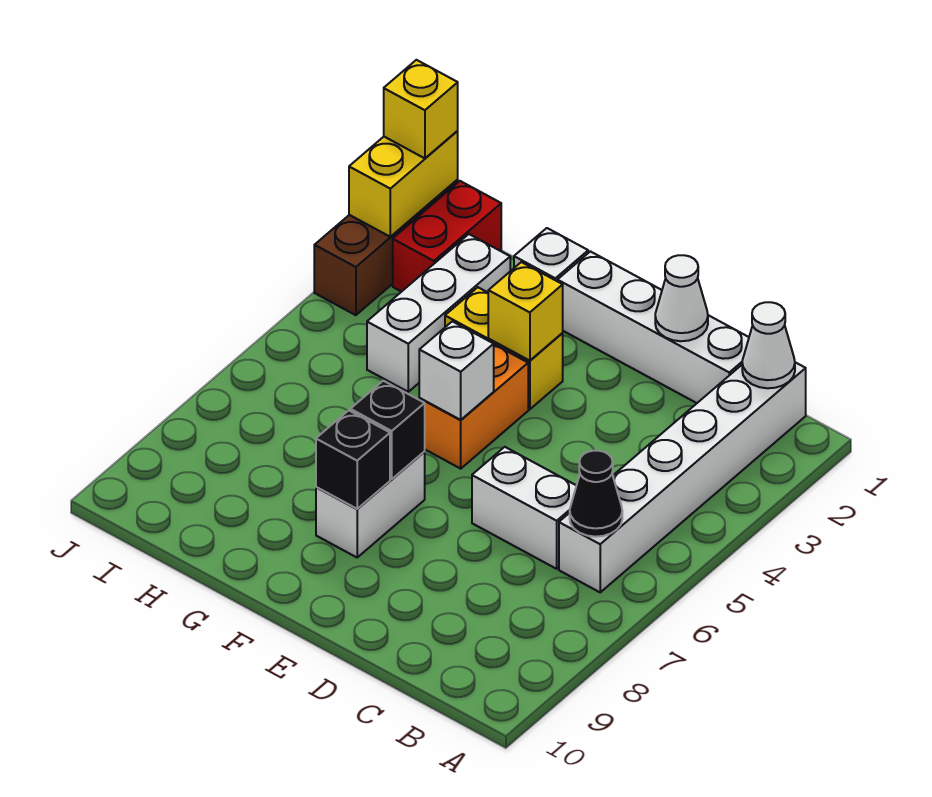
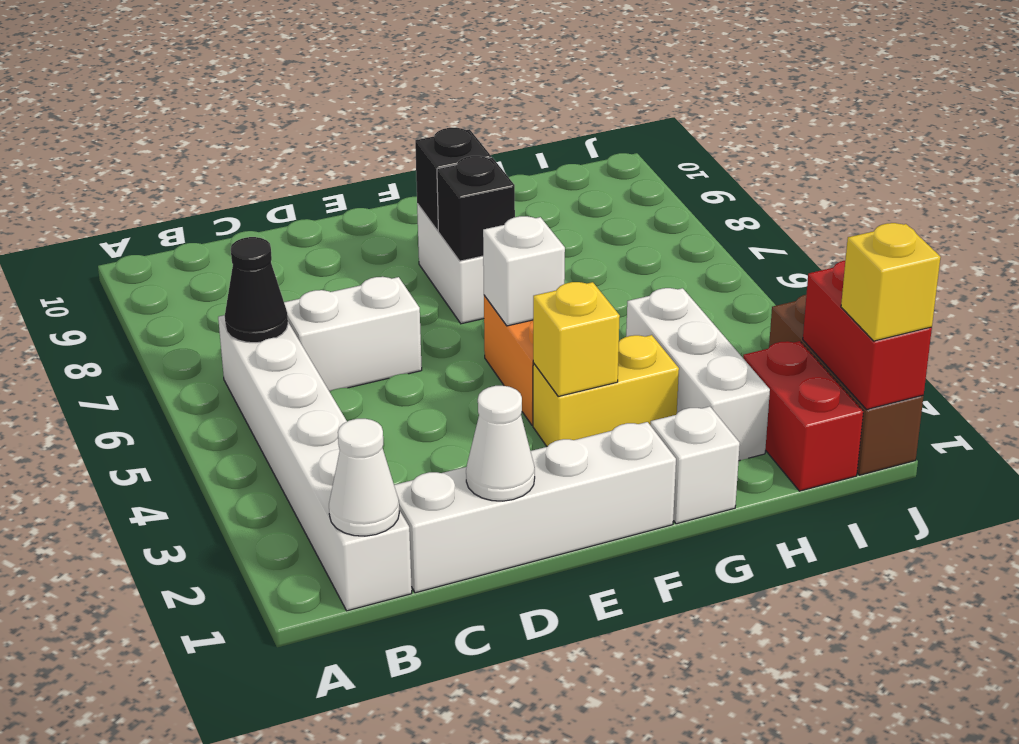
yellow brick J1:J2 level 2 -> red brick J1:J2 level 2

